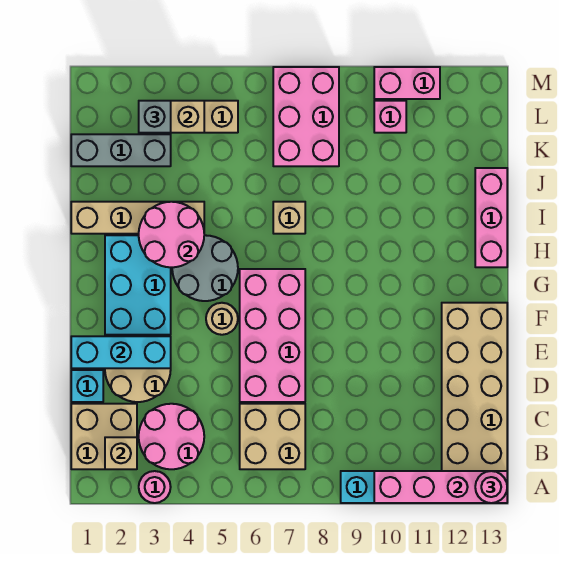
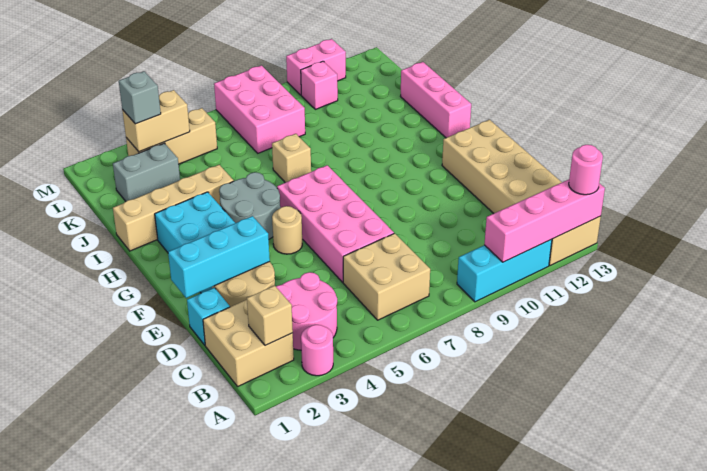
pink round brick H3:I4 level 2 -> none
grey brick K1:K3 level 1 -> grey brick K2:K3 level 1

